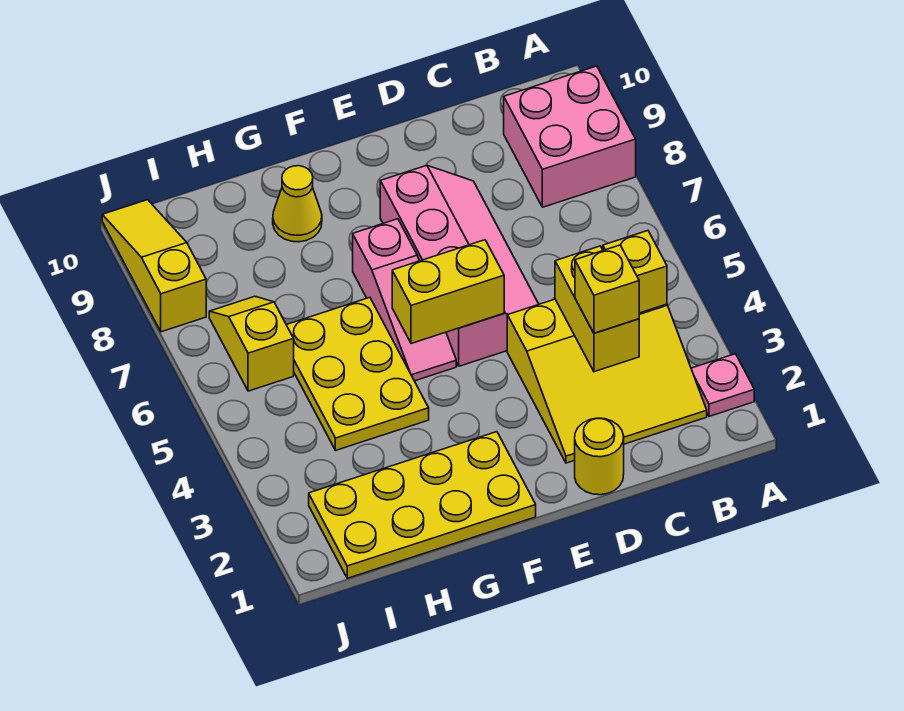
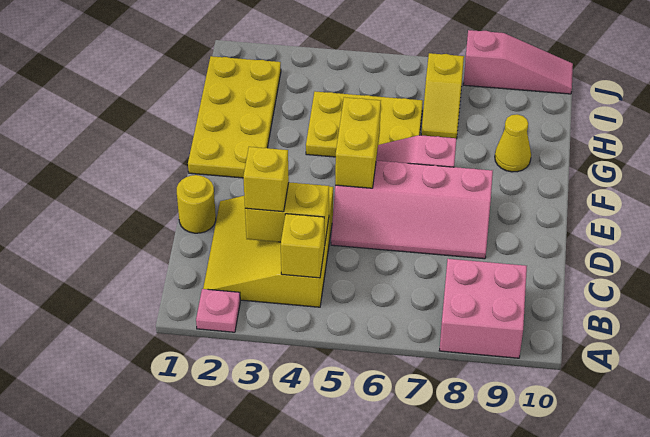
yellow slope I6:I7 level 1 top 6 -> yellow slope H7:I7 level 1 top I
yellow slope J8:J10 level 1 top 8 -> pink slope J8:J10 level 1 top 8

